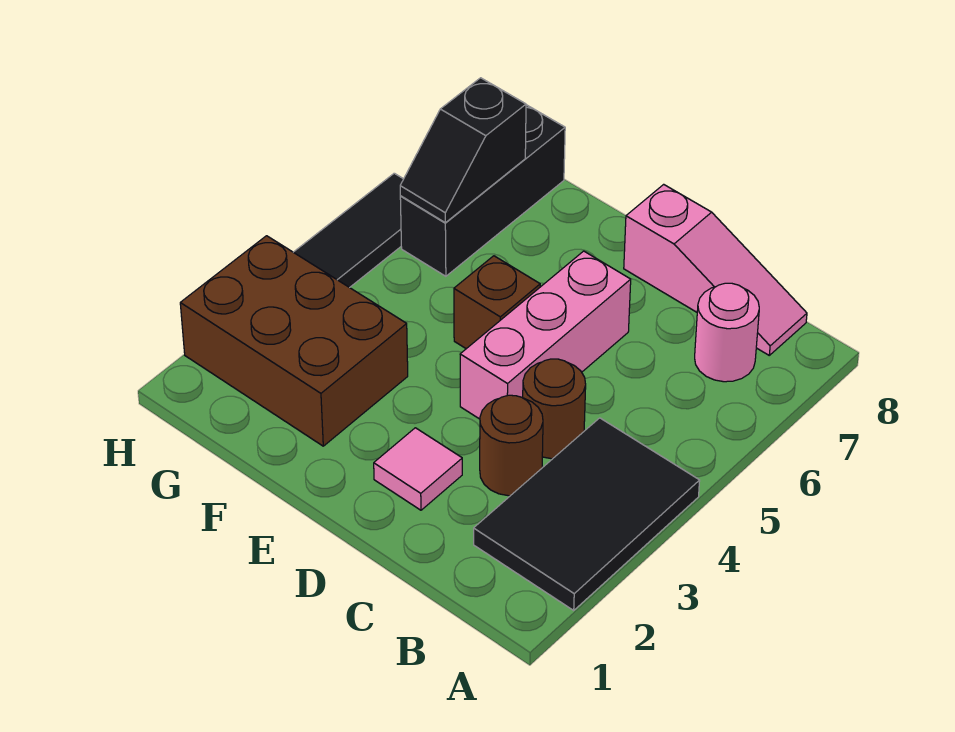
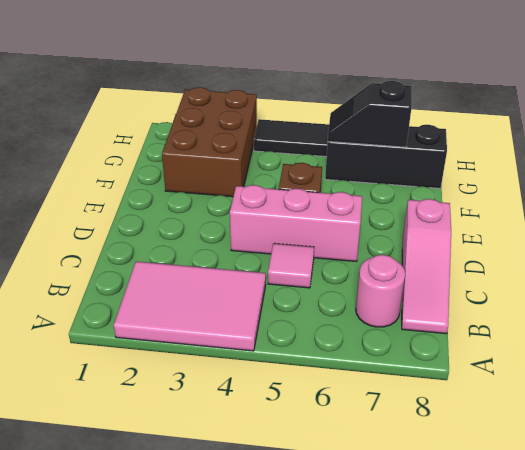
black tile A2:B4 level 1 -> pink tile A2:B4 level 1
brown round brick C3 level 1 -> none
brown round brick C4 level 1 -> none
pink tile D2 level 1 -> pink tile C5 level 1

